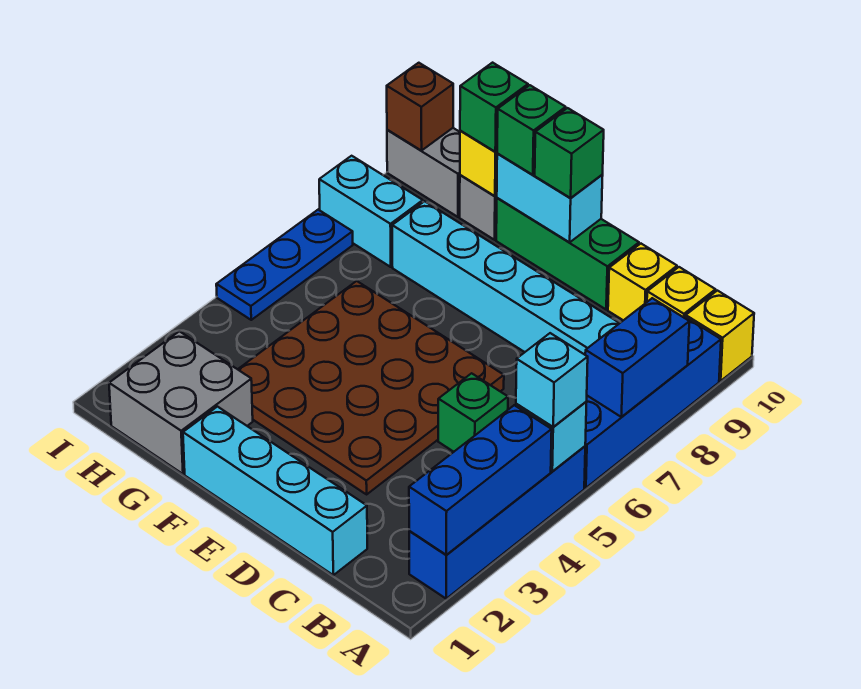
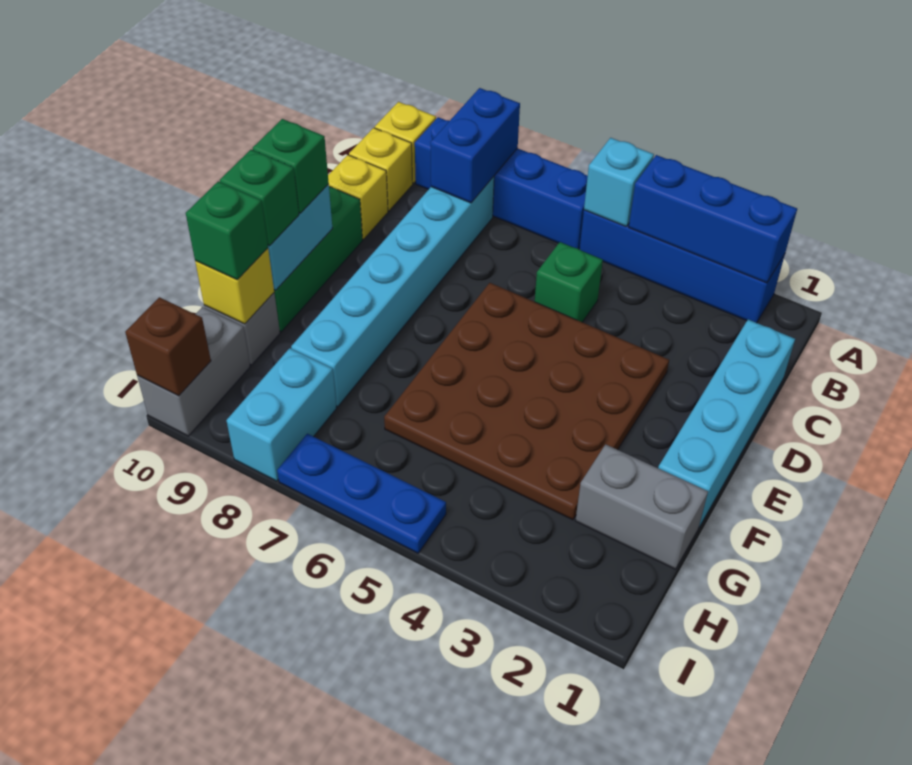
cyan brick A5 level 3 -> none
blue brick A7:A8 level 2 -> blue brick A8:B8 level 2
grey brick G1:H2 level 1 -> grey brick G1:G2 level 1

